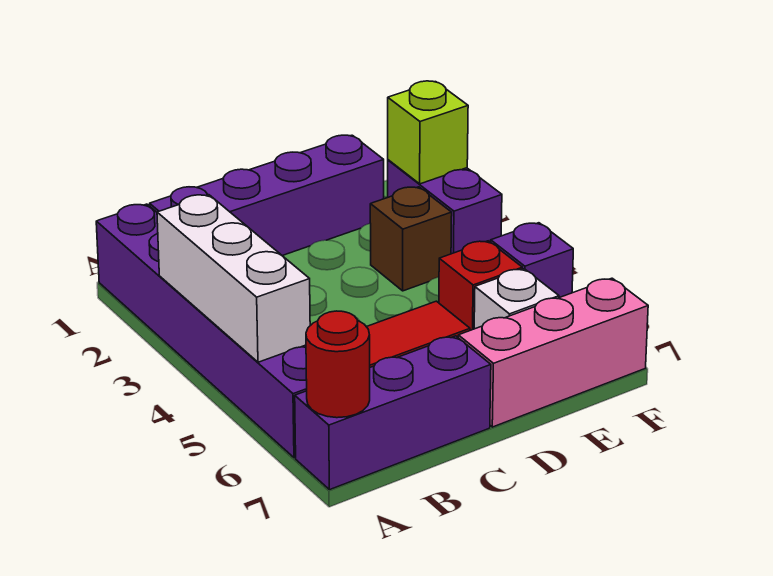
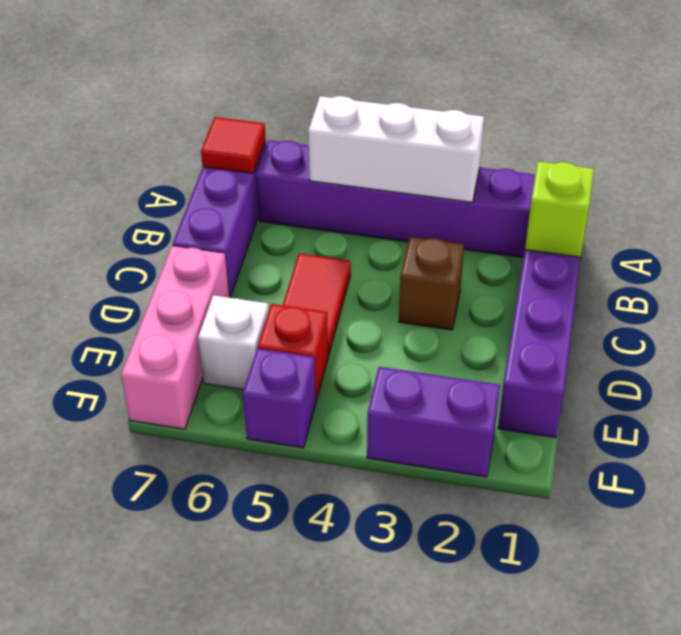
red round brick A7 level 2 -> red tile A7 level 2
brown brick E3 level 1 -> brown brick C3 level 1
lime brick F2 level 2 -> lime brick B1 level 2

